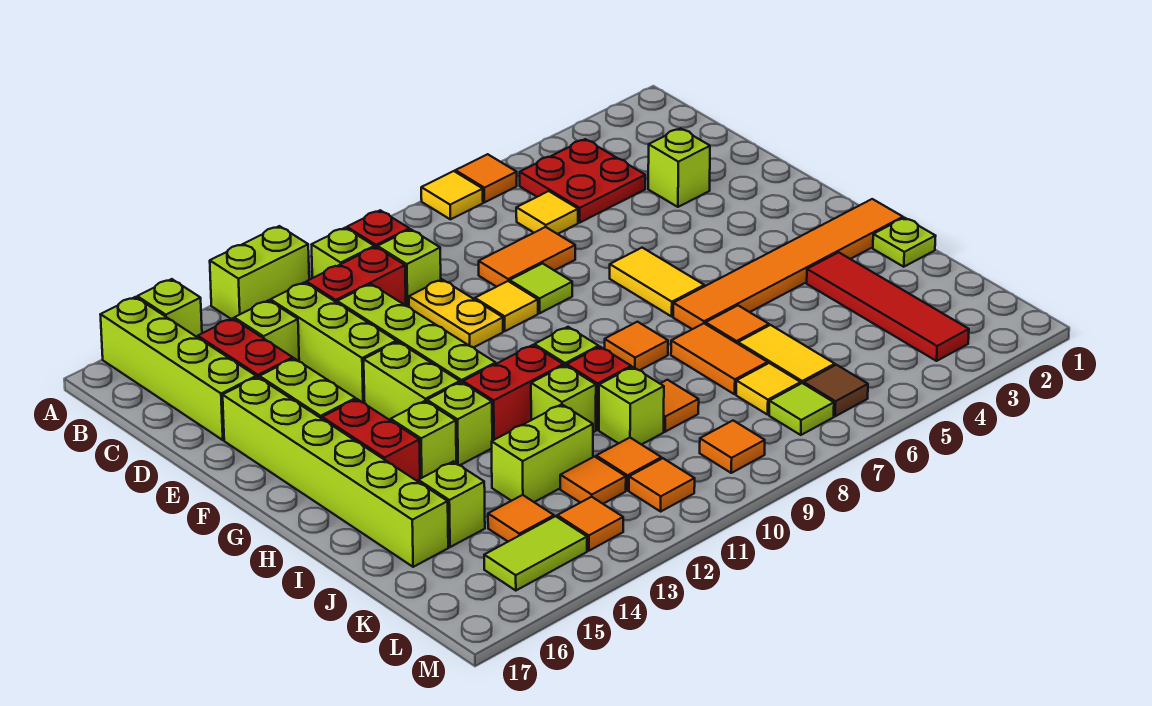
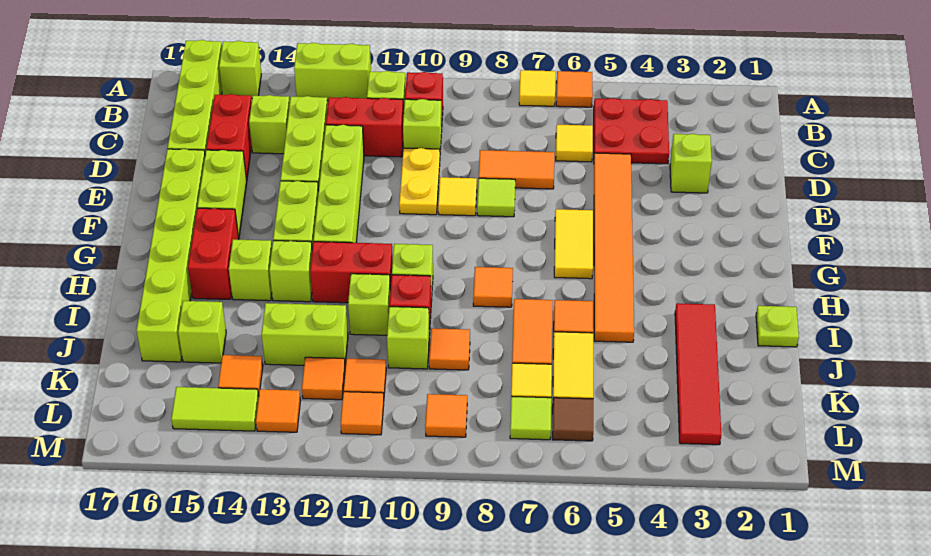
orange tile H1:H6 level 1 -> orange tile D5:I5 level 1

